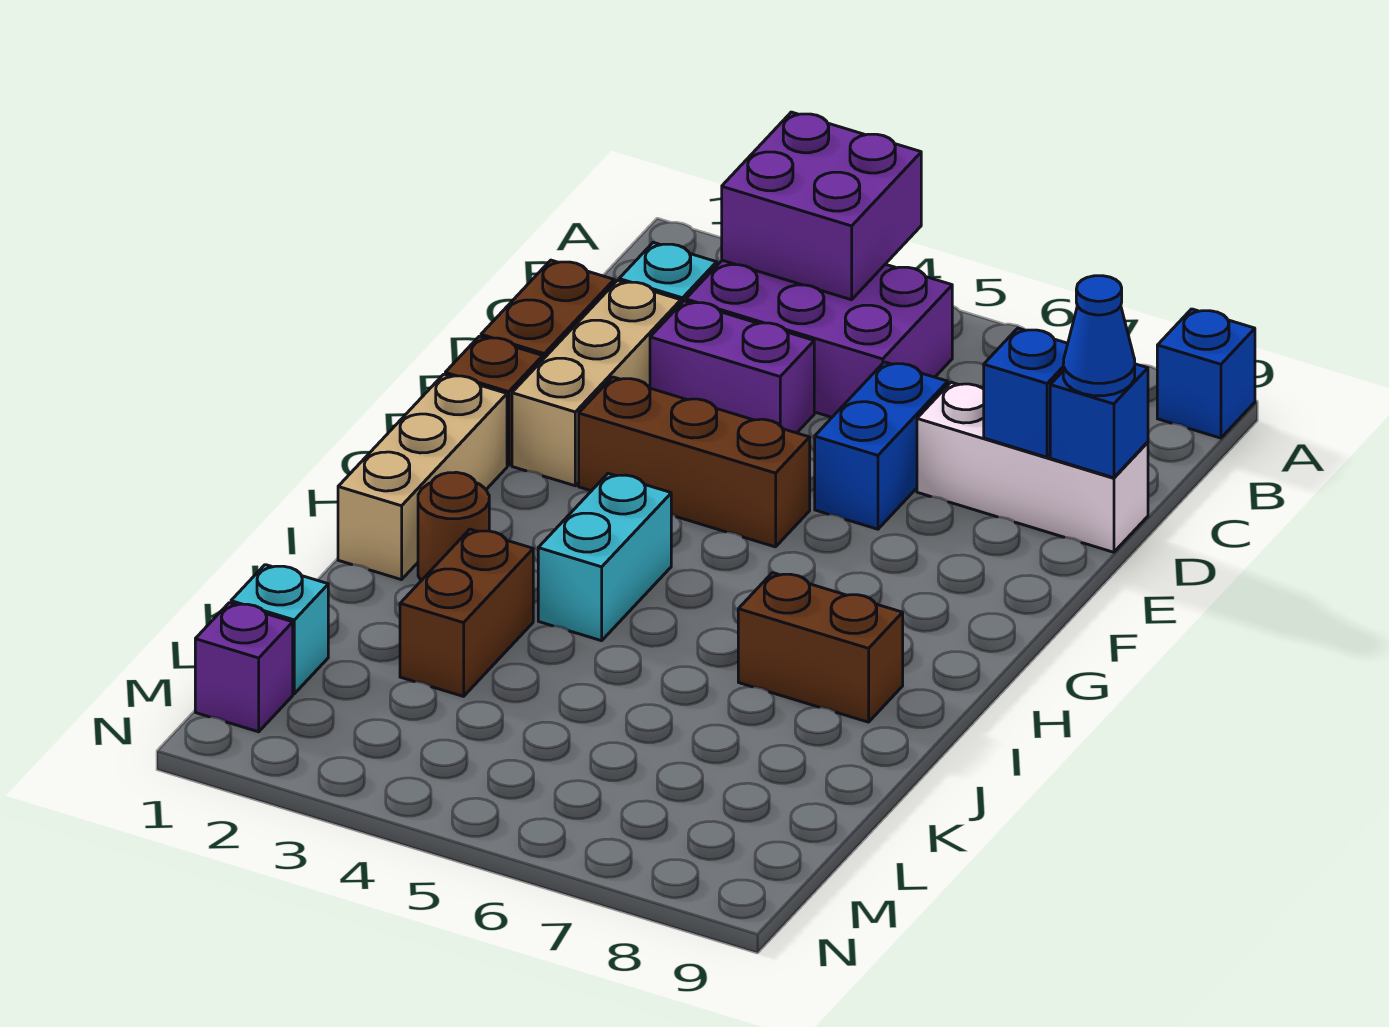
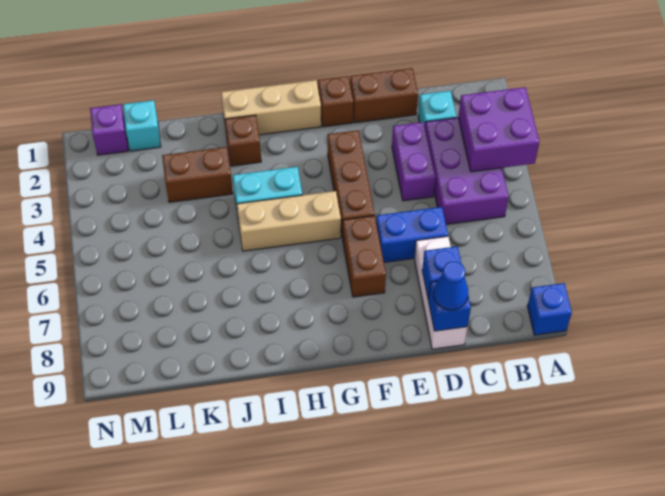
tan brick D2:F2 level 1 -> tan brick G5:I5 level 1
brown round brick I2 level 1 -> brown brick I2 level 1
brown brick I7:I8 level 1 -> brown brick F6:F7 level 1

